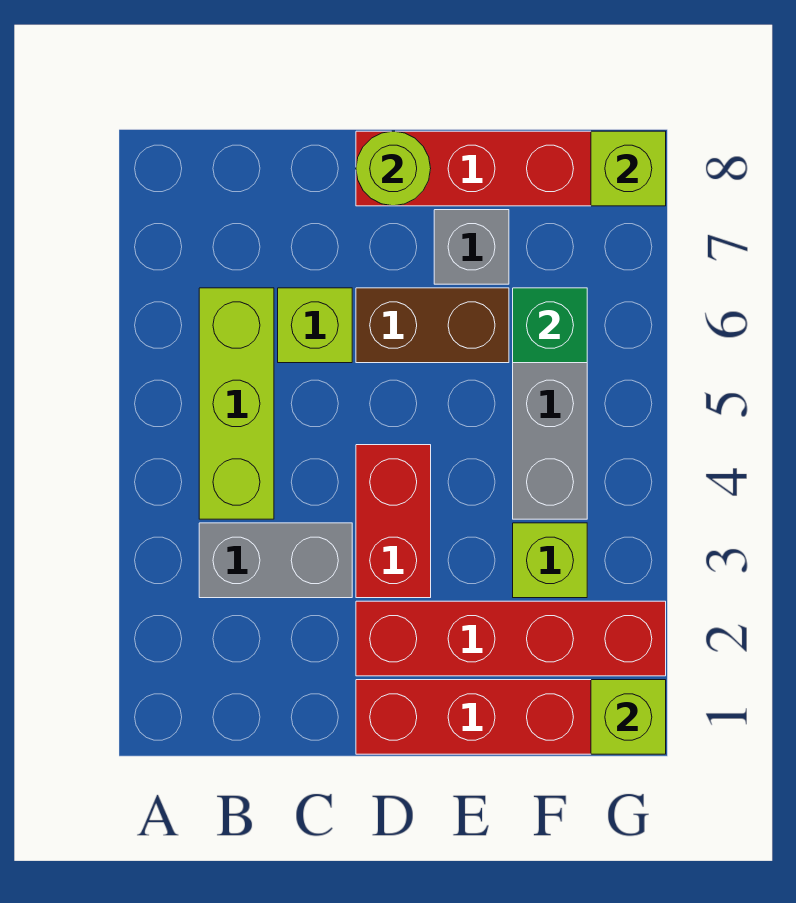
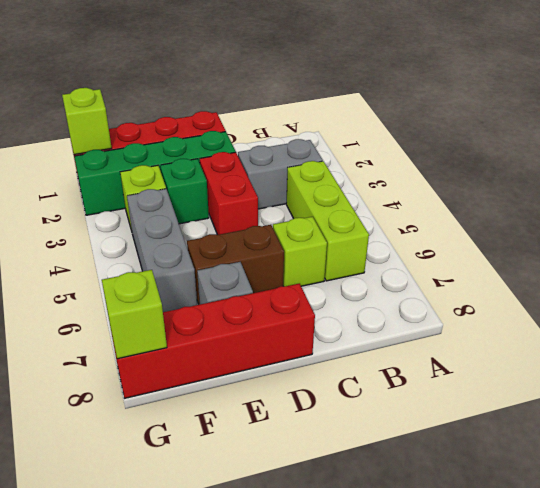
red brick D2:G2 level 1 -> green brick D2:G2 level 1
lime round brick D8 level 2 -> none
green brick F6 level 2 -> green brick E3 level 1

